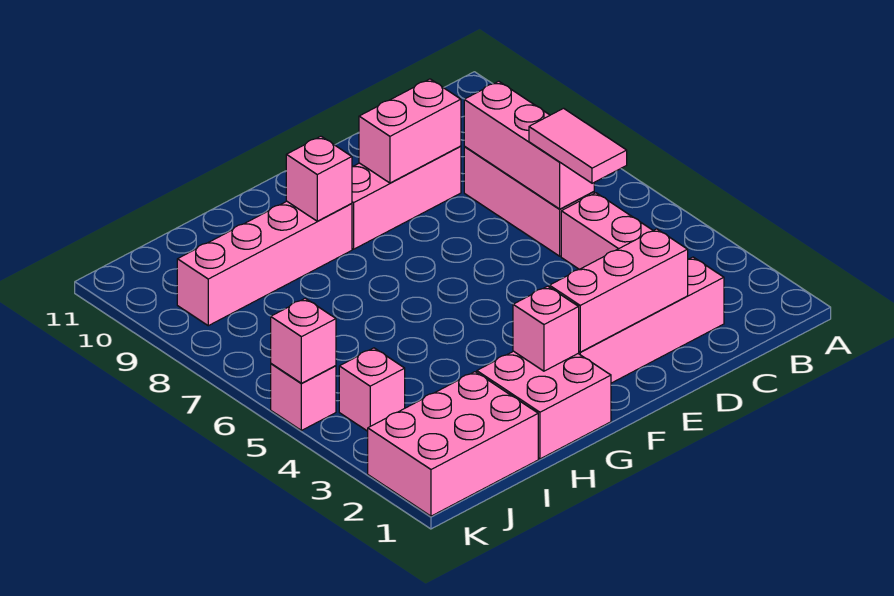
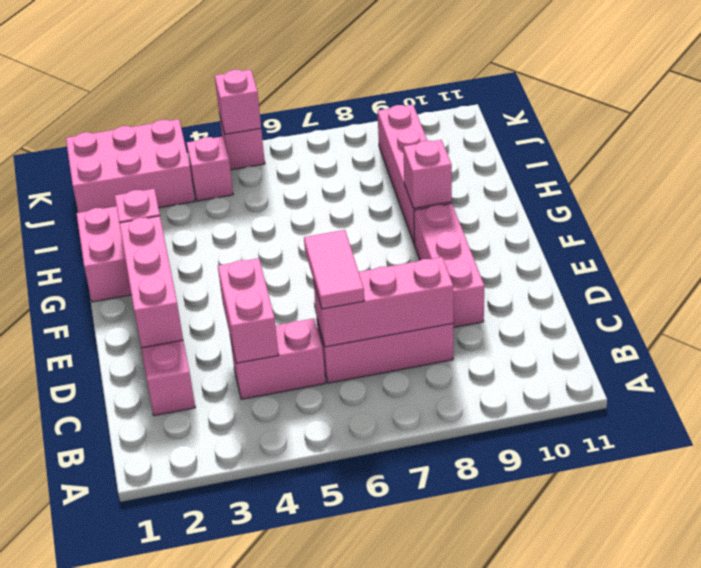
pink tile C5:C6 level 3 -> pink tile C6:D6 level 3
pink brick D9:E9 level 2 -> pink brick C4:D4 level 2
pink brick I1:K2 level 1 -> pink brick J1:K3 level 1

